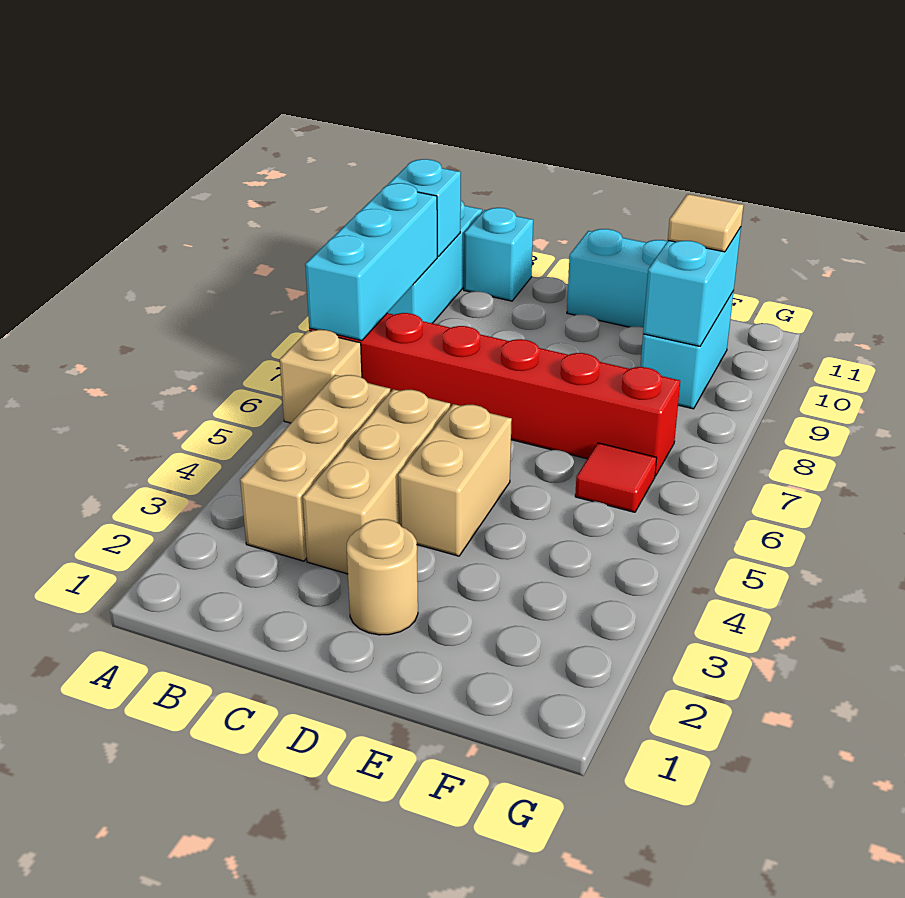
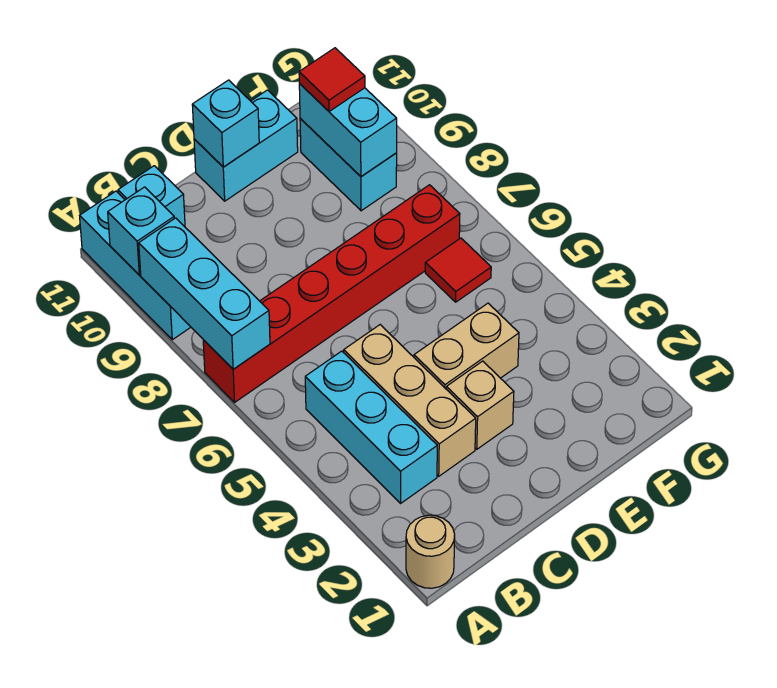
tan brick A6 level 1 -> tan brick D3 level 1
tan brick B3:B5 level 1 -> cyan brick B3:B5 level 1
tan round brick D2 level 1 -> tan round brick A1 level 1
tan brick D4:D5 level 1 -> tan brick D4:E4 level 1
none -> cyan brick D11 level 2
tan tile F10 level 3 -> red tile F10 level 3

